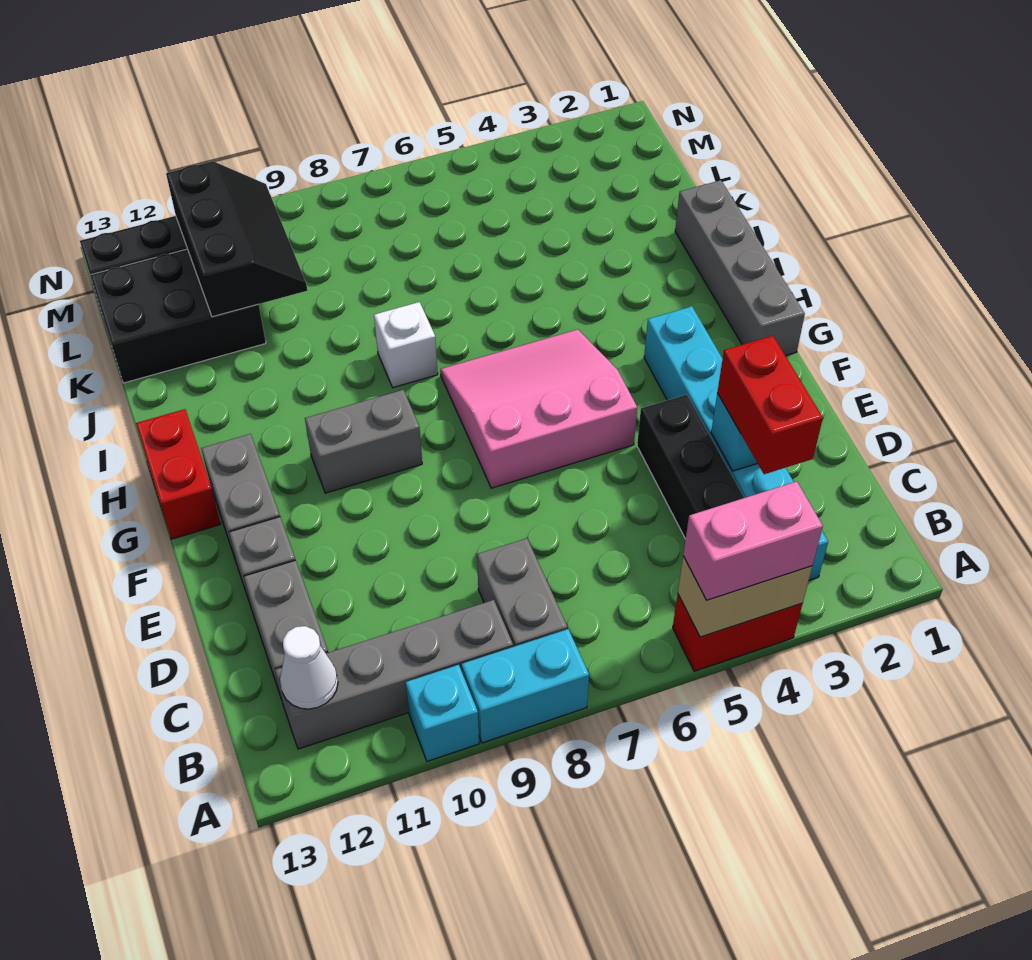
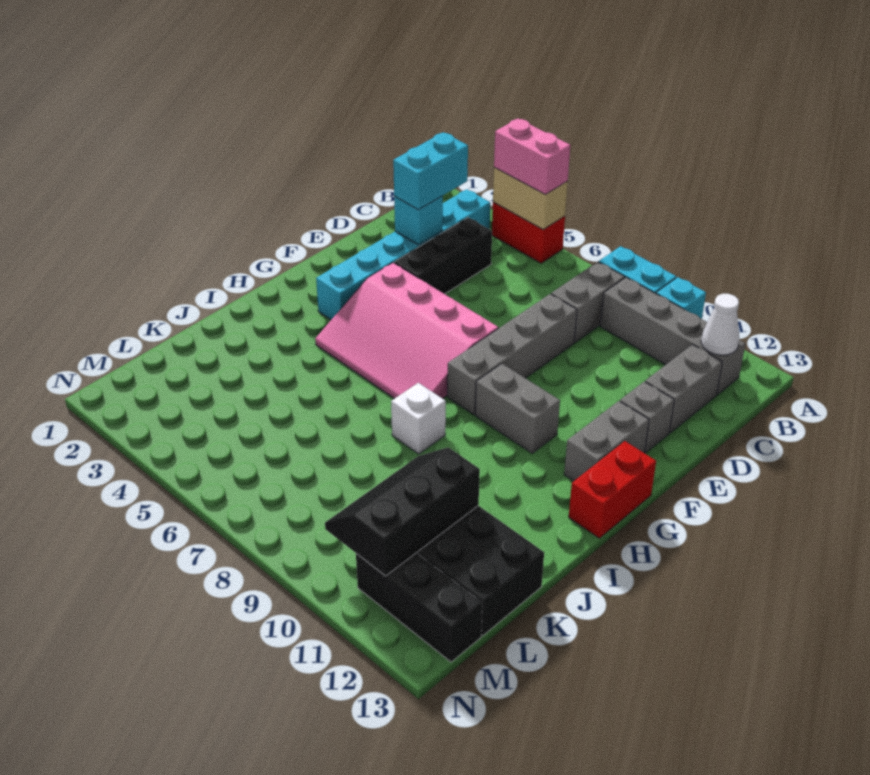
red brick C3:D3 level 3 -> cyan brick C3:D3 level 3
pink slope F5:H7 level 1 top F -> pink slope F4:H7 level 1 top F
grey brick G1:J1 level 1 -> grey brick D8:G8 level 1

